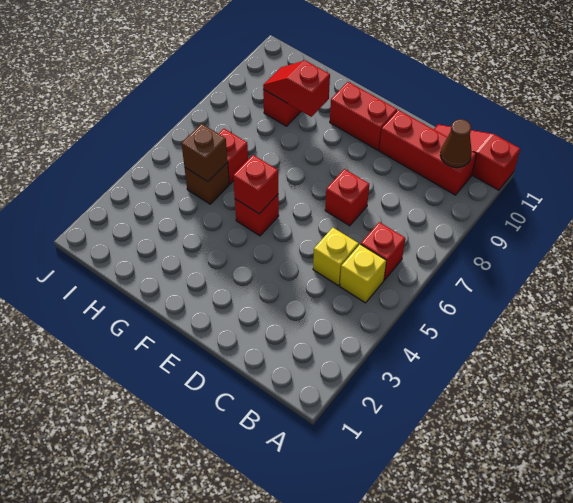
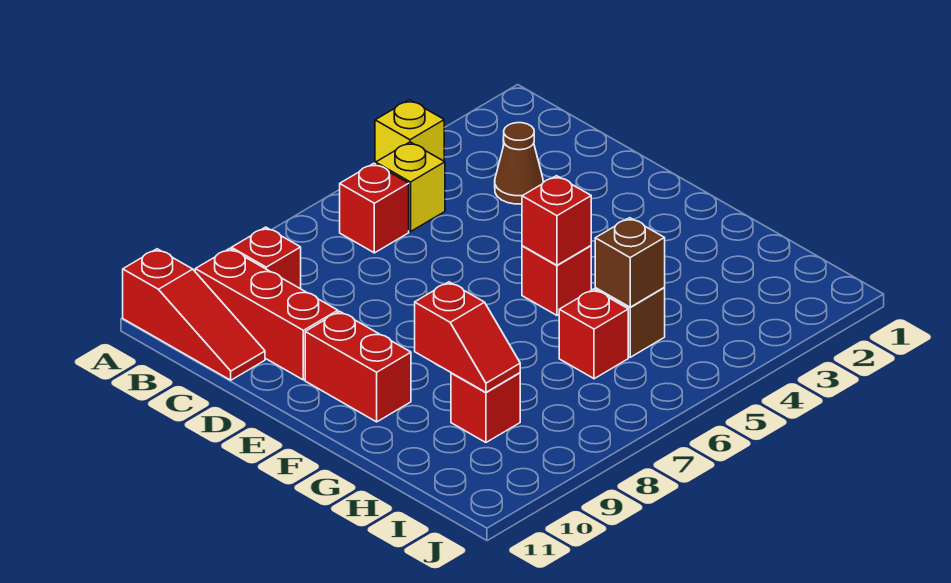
brown cone B10 level 2 -> brown cone C3 level 1
yellow brick C5 level 1 -> yellow brick A4 level 1
red brick D7 level 1 -> red brick B9 level 1

